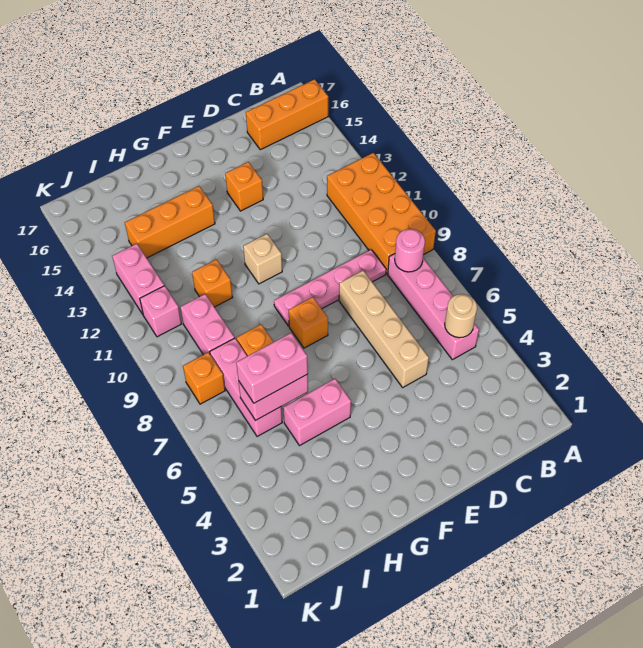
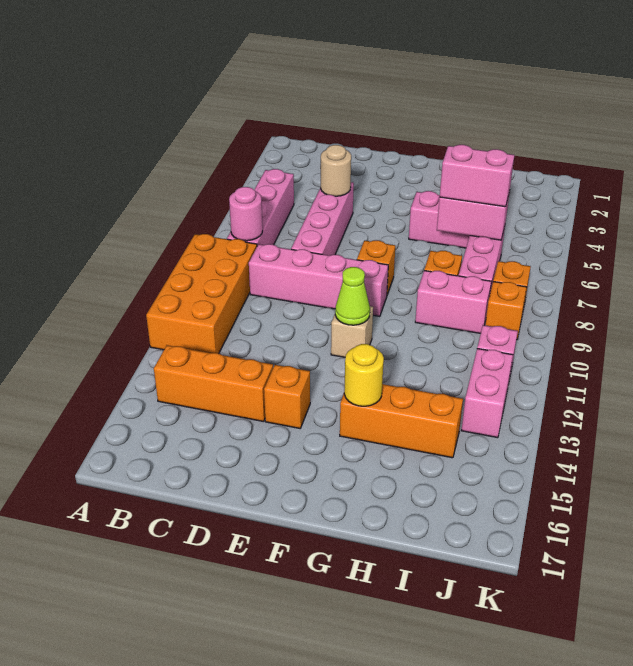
orange brick A16:C16 level 1 -> orange brick B14:D14 level 1
tan round brick B5 level 2 -> tan round brick D5 level 2
pink plate C9:F9 level 1 -> pink brick C9:F9 level 1
tan brick D5:D8 level 1 -> pink brick D5:D8 level 1
none -> lime cone F11 level 2
none -> yellow round brick G14 level 2
orange brick H11 level 1 -> orange brick J9 level 1
pink brick I9:I10 level 1 -> pink brick H9:I9 level 1

